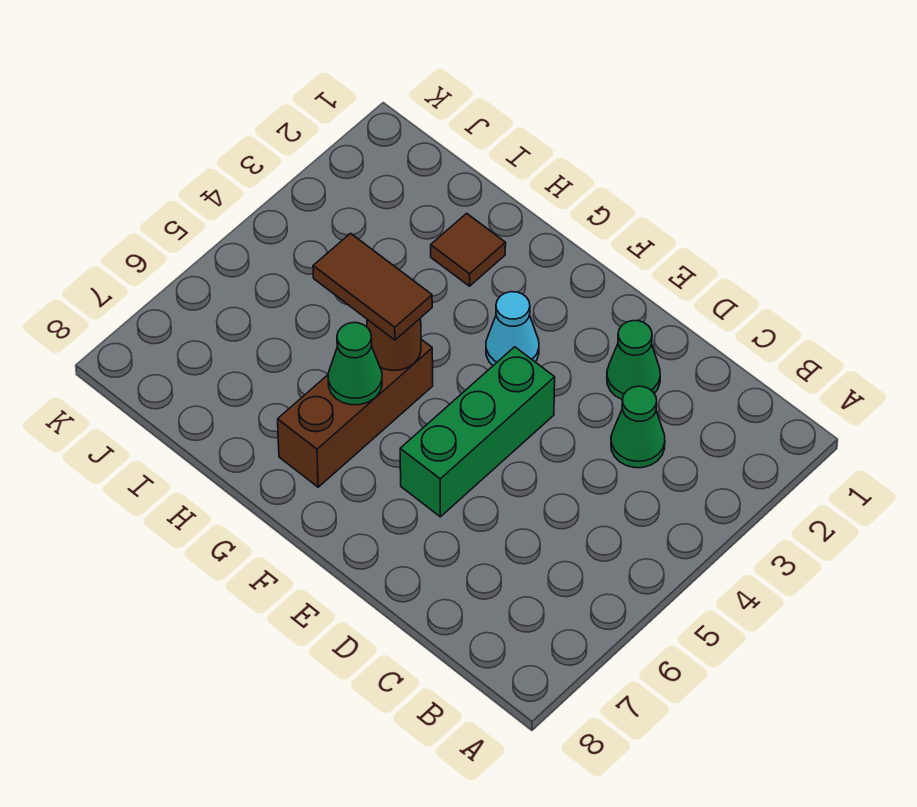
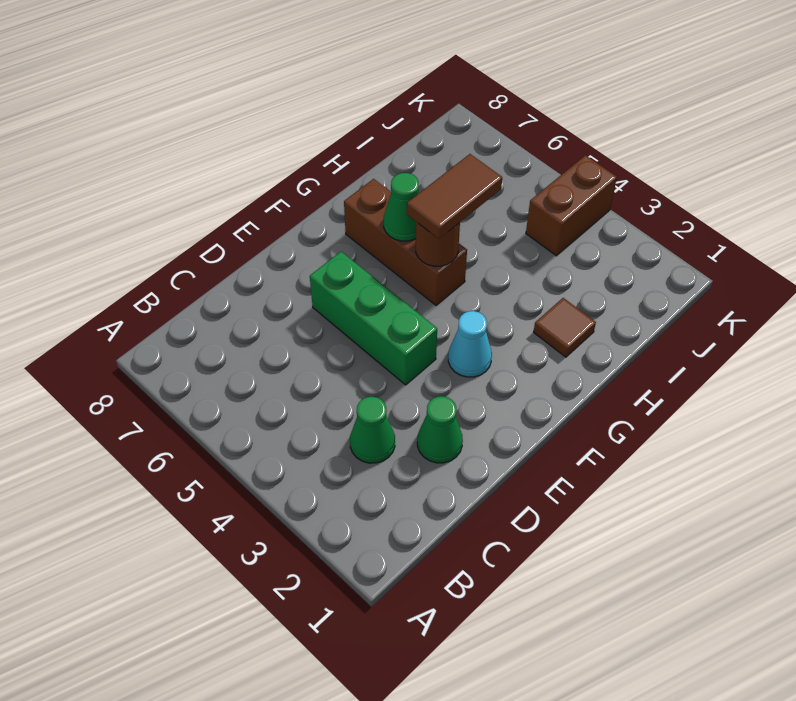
none -> brown brick J4:K4 level 1

